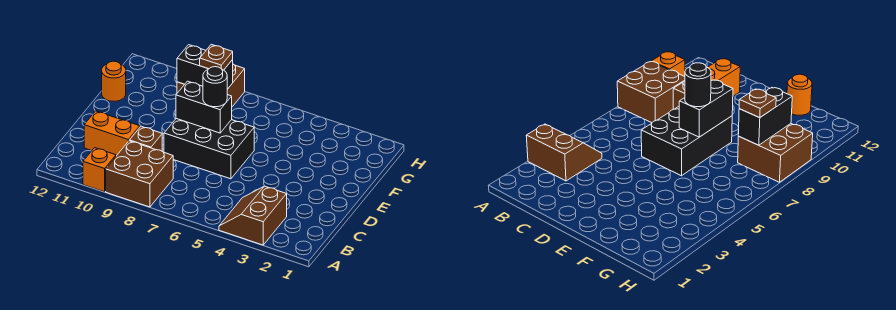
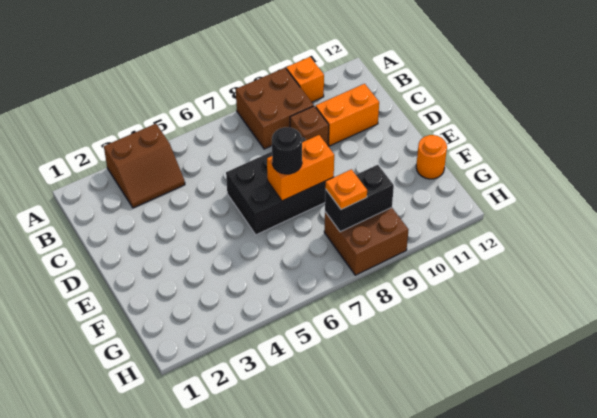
brown slope A3:B4 level 1 top 3 -> brown slope A3:B4 level 1 top A
black brick E7:E8 level 2 -> orange brick E7:E8 level 2
brown plate G8 level 3 -> orange plate G8 level 3

